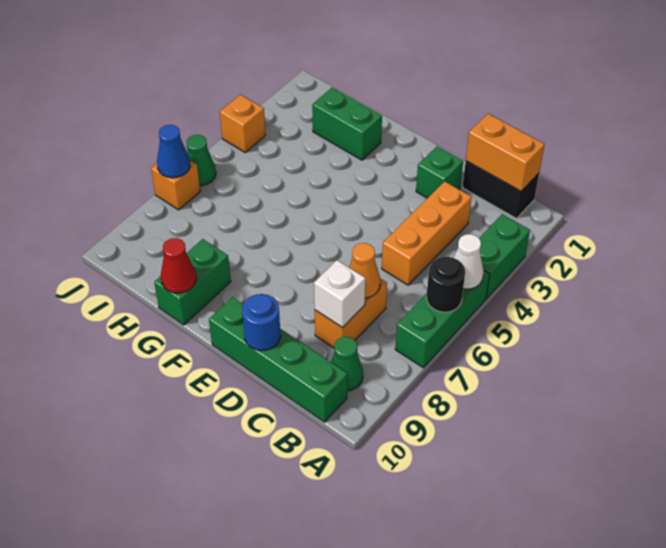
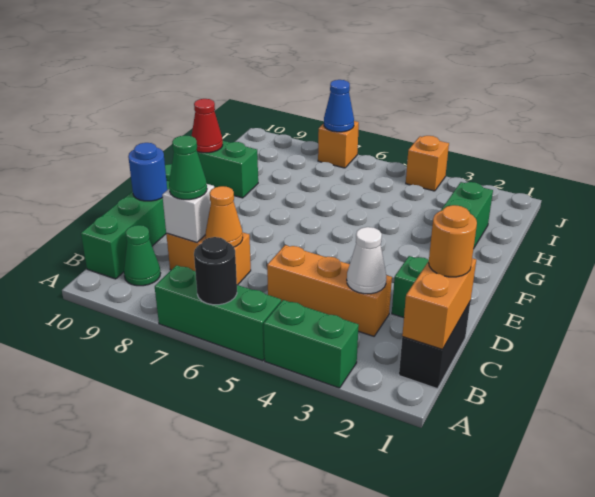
white cone A5 level 2 -> white cone C3 level 2
none -> orange round brick C1 level 3
green cone J6 level 1 -> green cone C8 level 3

